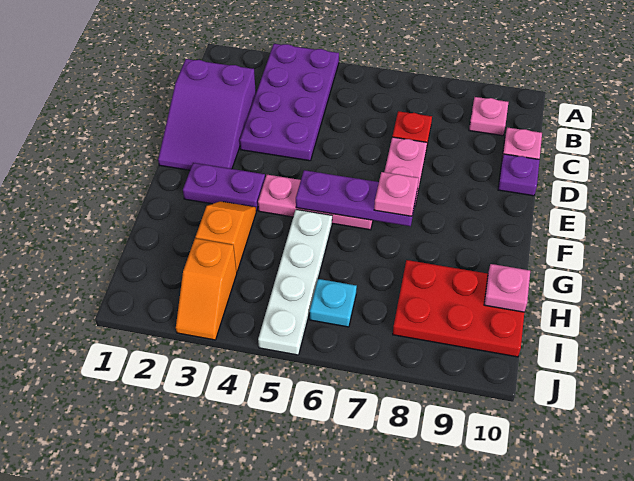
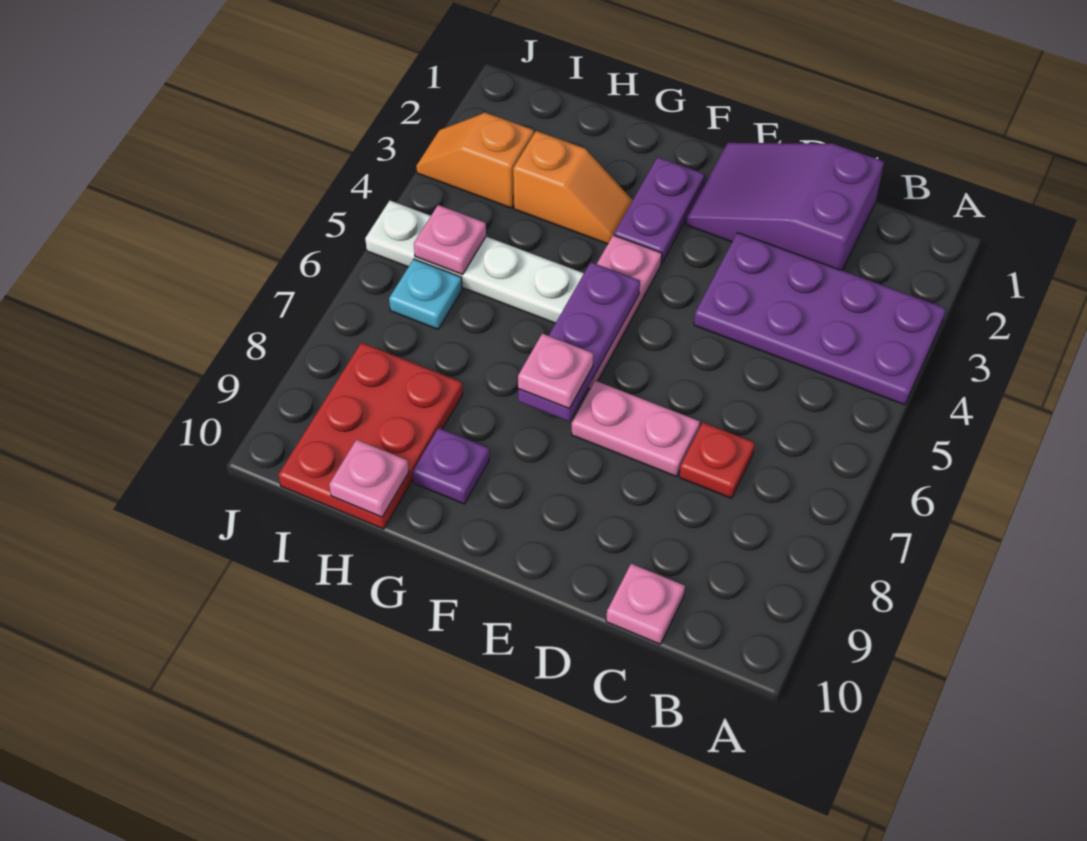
pink plate B9 level 1 -> pink plate I5 level 2
purple plate D10 level 1 -> purple plate G9 level 1

